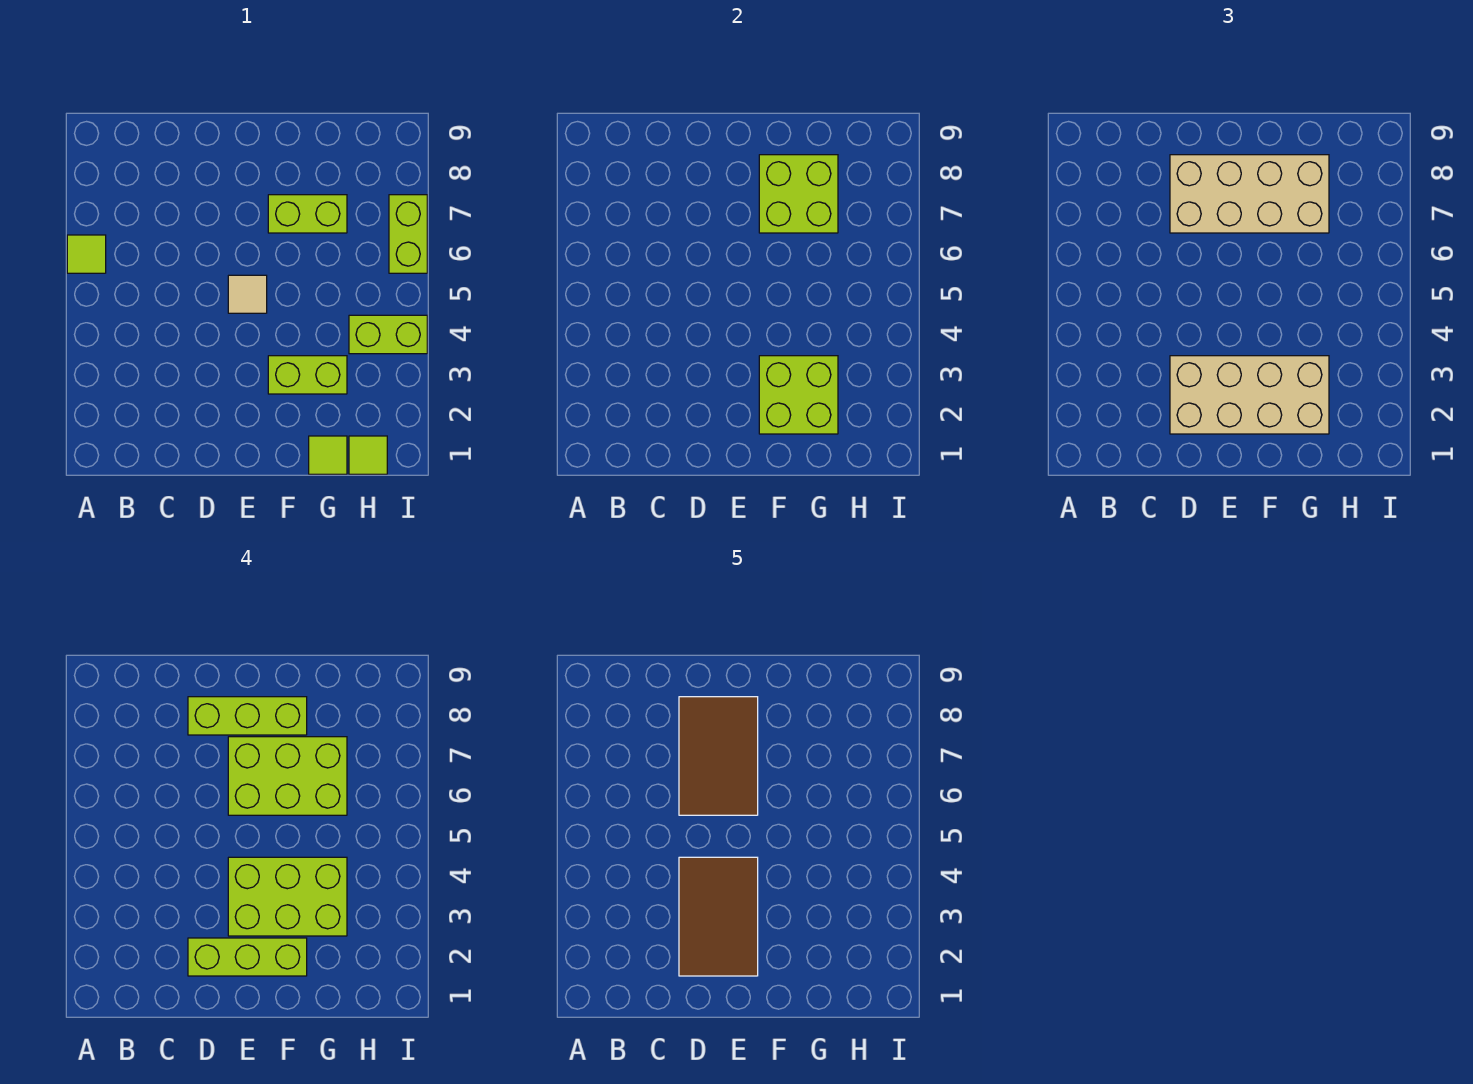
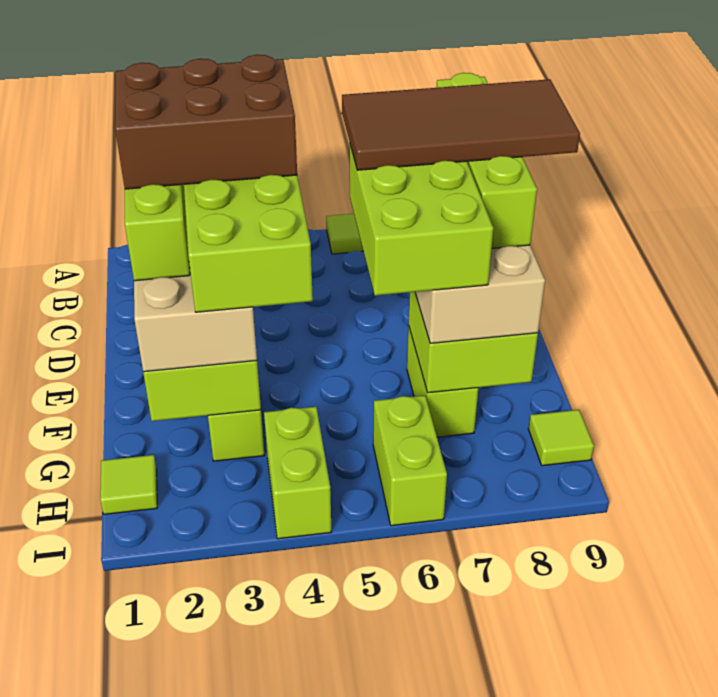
brown tile D2:E4 level 5 -> brown brick D2:E4 level 5
brown tile D6:E8 level 5 -> brown tile D6:E9 level 5
lime brick D8:F8 level 4 -> lime brick C8:F8 level 4
tan tile E5 level 1 -> none
lime tile G1 level 1 -> lime tile H9 level 1
lime brick I6:I7 level 1 -> lime brick H6:I6 level 1

